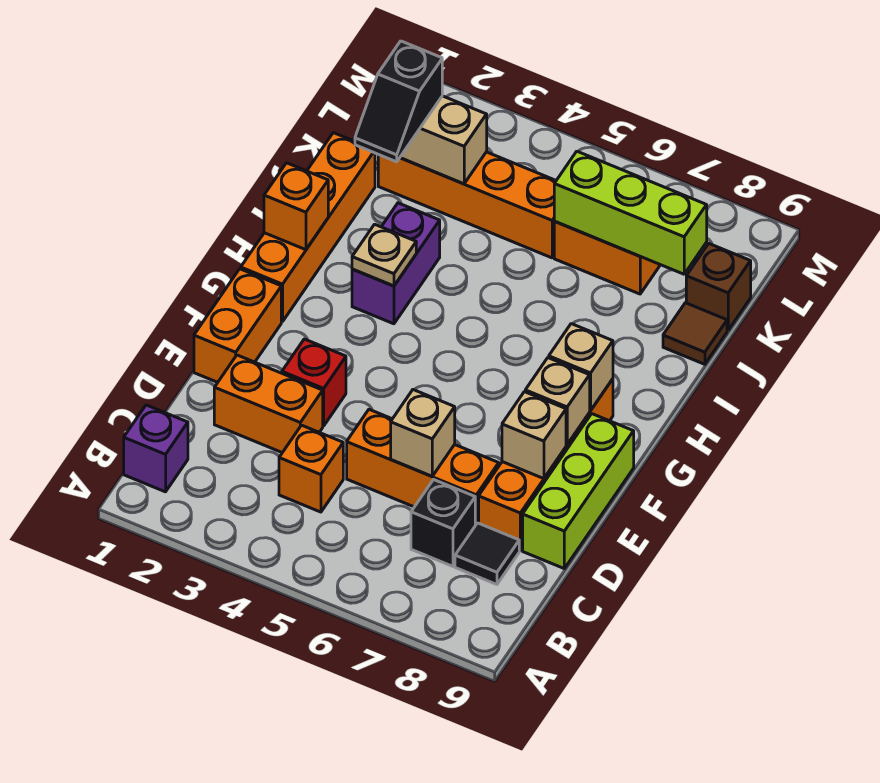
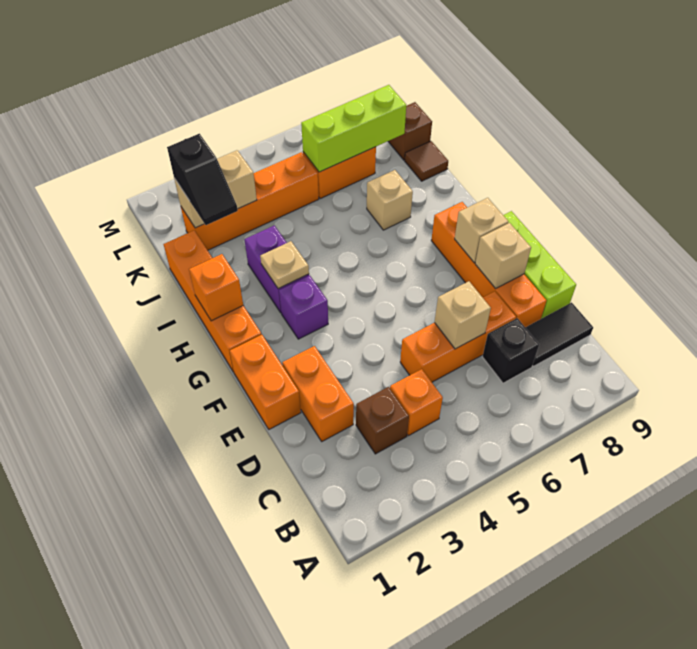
purple brick B1 level 1 -> purple brick G3 level 1
none -> brown brick C3 level 1
black tile C8 level 1 -> black tile C8:C9 level 1
orange brick D2:D3 level 1 -> orange brick D2:E2 level 1
red brick E3 level 1 -> none
tan brick G8 level 2 -> tan brick I7 level 1

